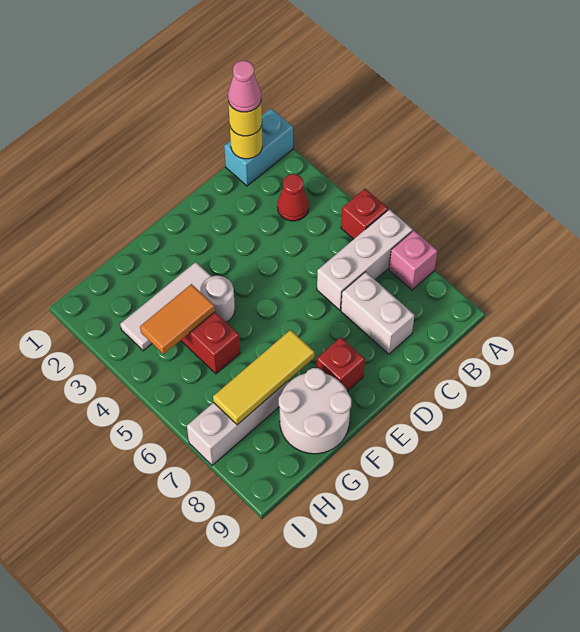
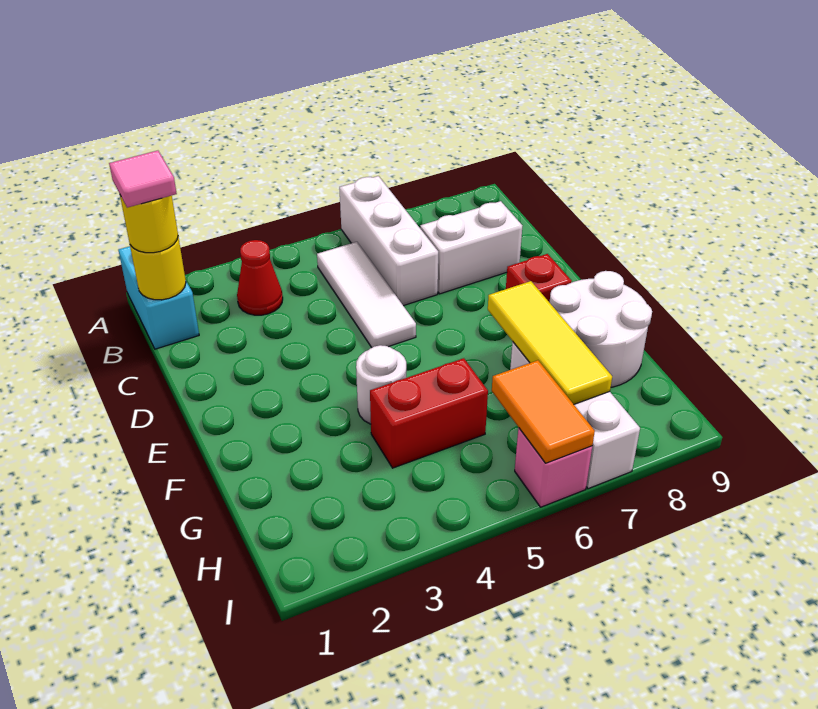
red brick A5 level 1 -> none
pink brick A7 level 1 -> pink brick I6 level 1
pink cone B1 level 4 -> pink tile B1 level 4
white tile F3:H3 level 1 -> white tile B5:D5 level 1
orange tile G4:H4 level 2 -> orange tile H6:I6 level 2

